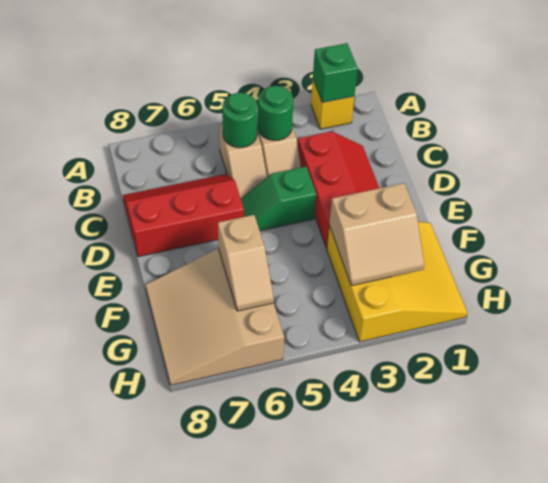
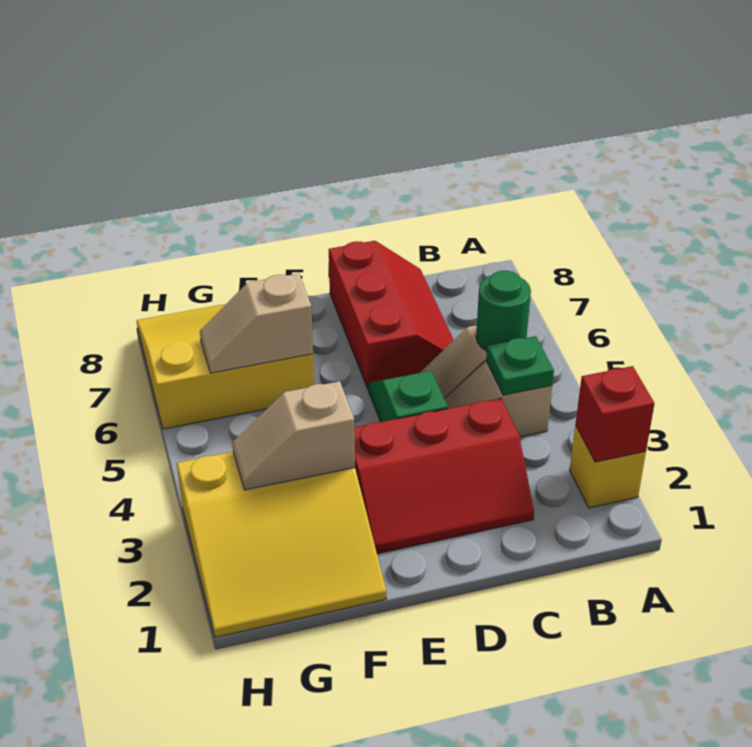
green brick A2 level 2 -> red brick A2 level 2
green round brick B4 level 2 -> green plate B4 level 2
tan slope F2:G3 level 2 top F -> tan slope F3:G3 level 2 top F
tan slope F6:H8 level 1 top 6 -> yellow slope F6:H8 level 1 top 6

